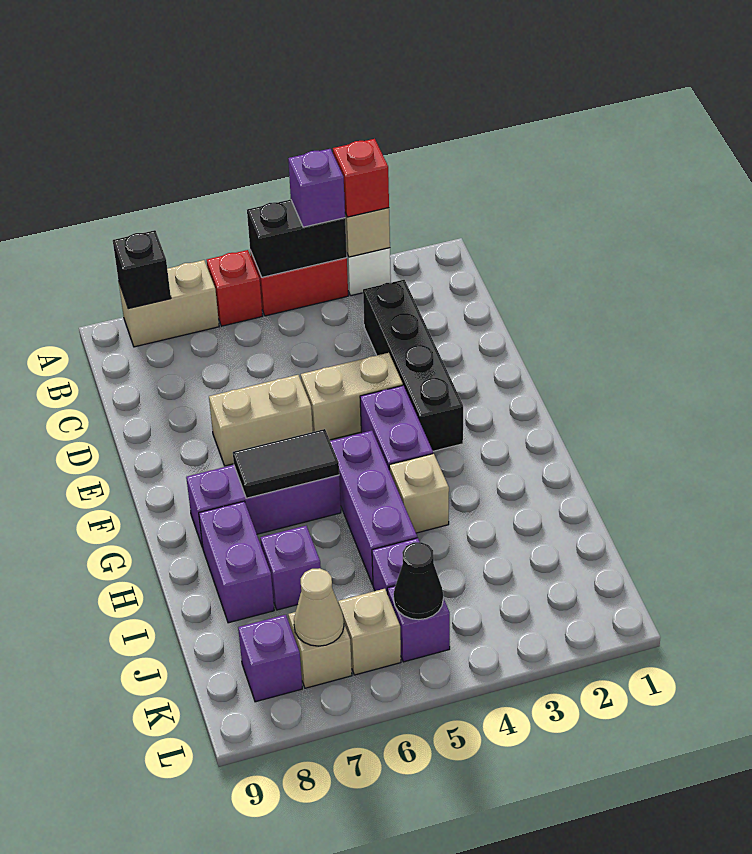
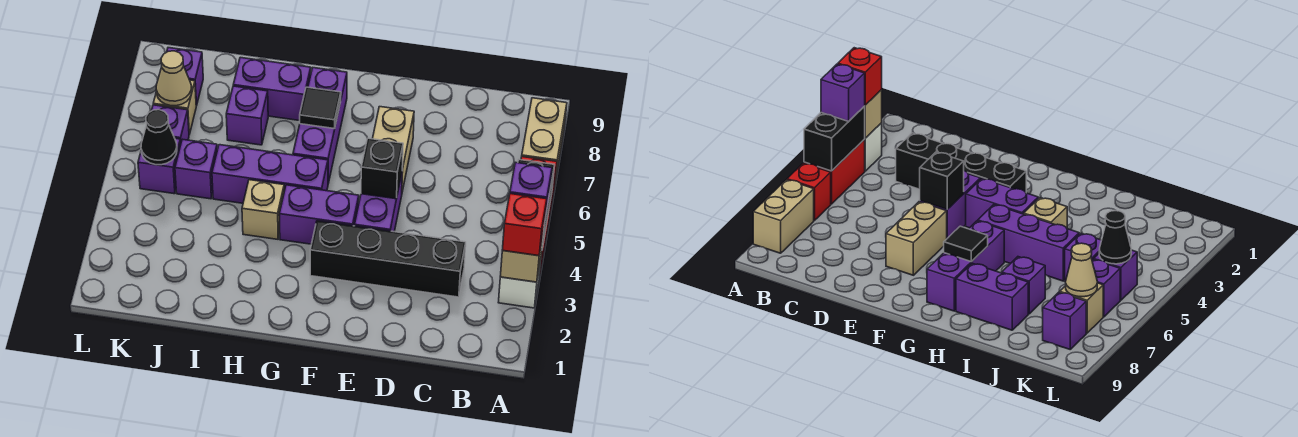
black brick A8 level 2 -> black brick E5 level 2
tan brick E4:E5 level 1 -> purple brick E4:E5 level 1
black tile G6:G7 level 2 -> black tile G7 level 2
tan brick K6 level 1 -> purple brick K6 level 1

